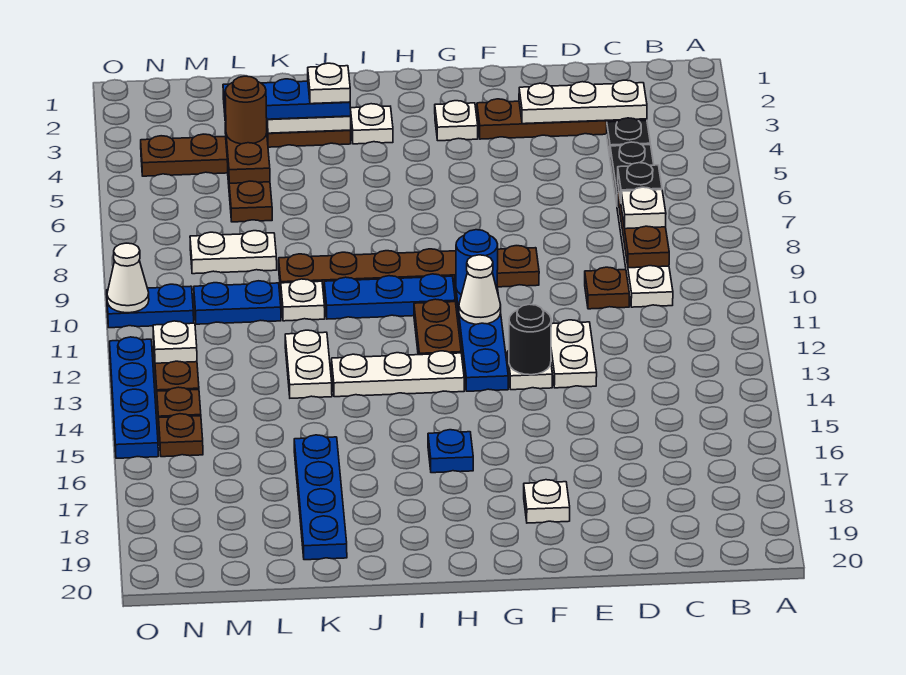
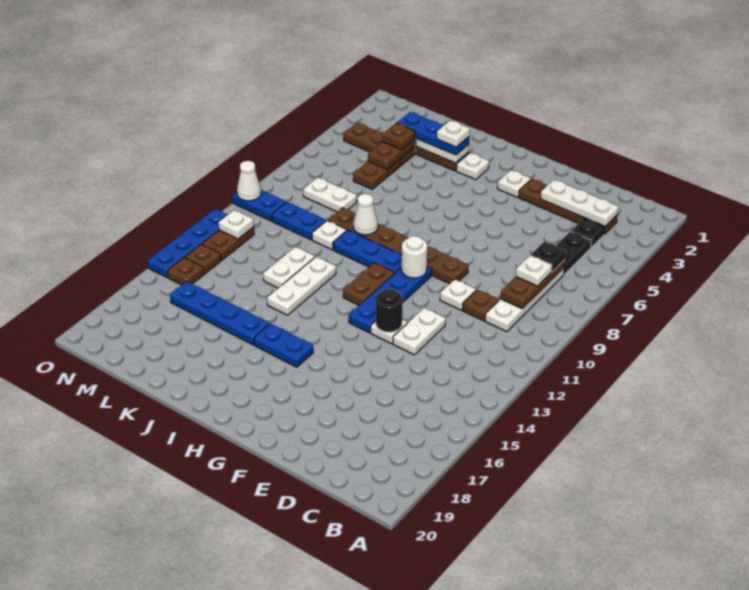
white plate F18 level 1 -> white plate E10 level 1
blue round brick G10 level 2 -> white round brick G10 level 2
white cone G11 level 2 -> white cone J9 level 2
white plate H13:J13 level 1 -> white plate J12:J14 level 1
blue plate H16 level 1 -> blue plate H16:I16 level 1
blue plate K16:K19 level 1 -> blue plate J16:M16 level 1
brown round brick L4 level 3 -> brown plate L4 level 3

